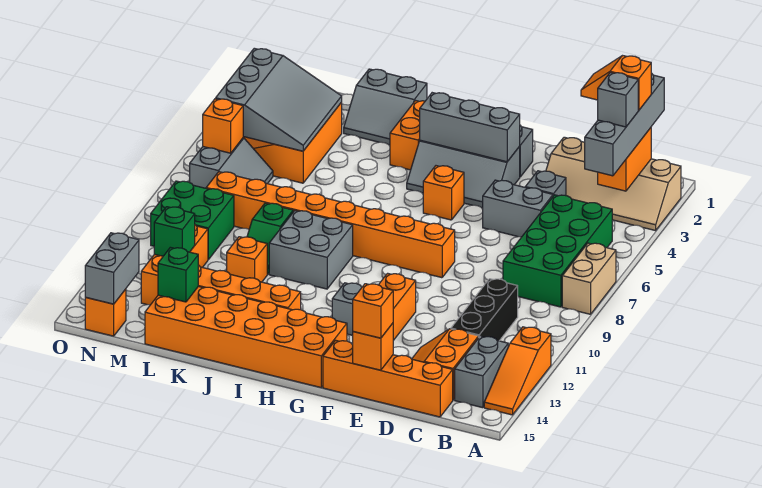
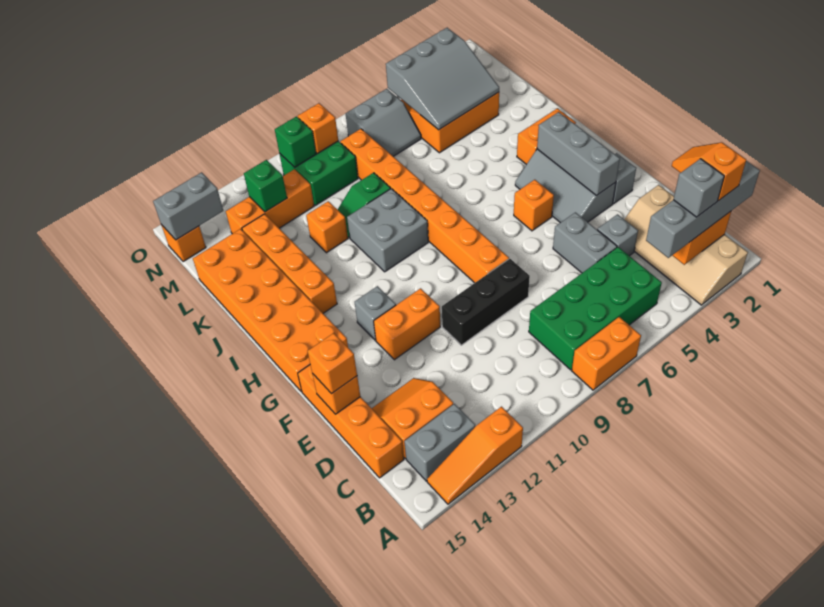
tan brick A7:A8 level 1 -> orange brick A7:A8 level 1
black brick C10:C12 level 1 -> black brick E8:E10 level 1
grey slope J1:K2 level 1 top 1 -> none
green brick L14 level 2 -> green brick N10 level 2
orange brick N6 level 2 -> orange brick N9 level 2

